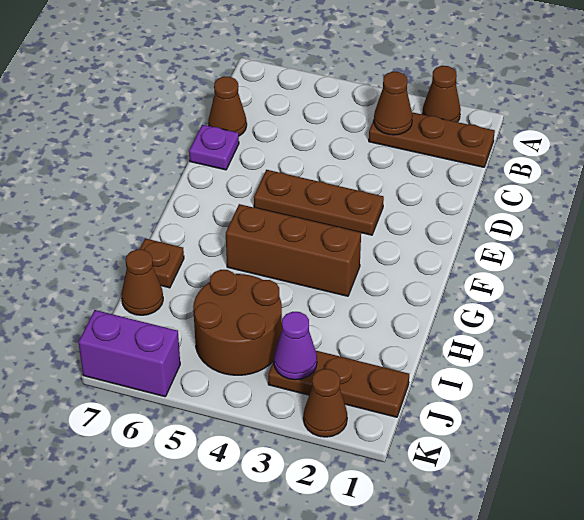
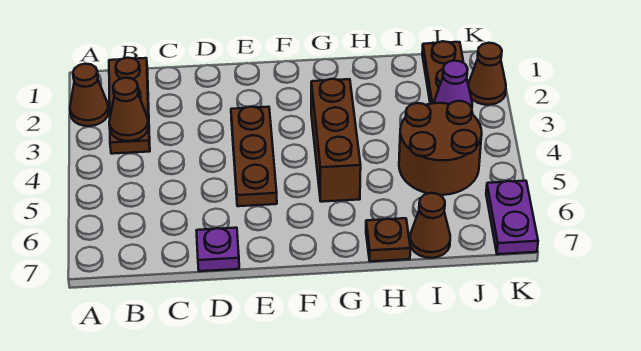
brown cone C7 level 1 -> none
purple brick K6:K7 level 1 -> purple plate K6:K7 level 1

